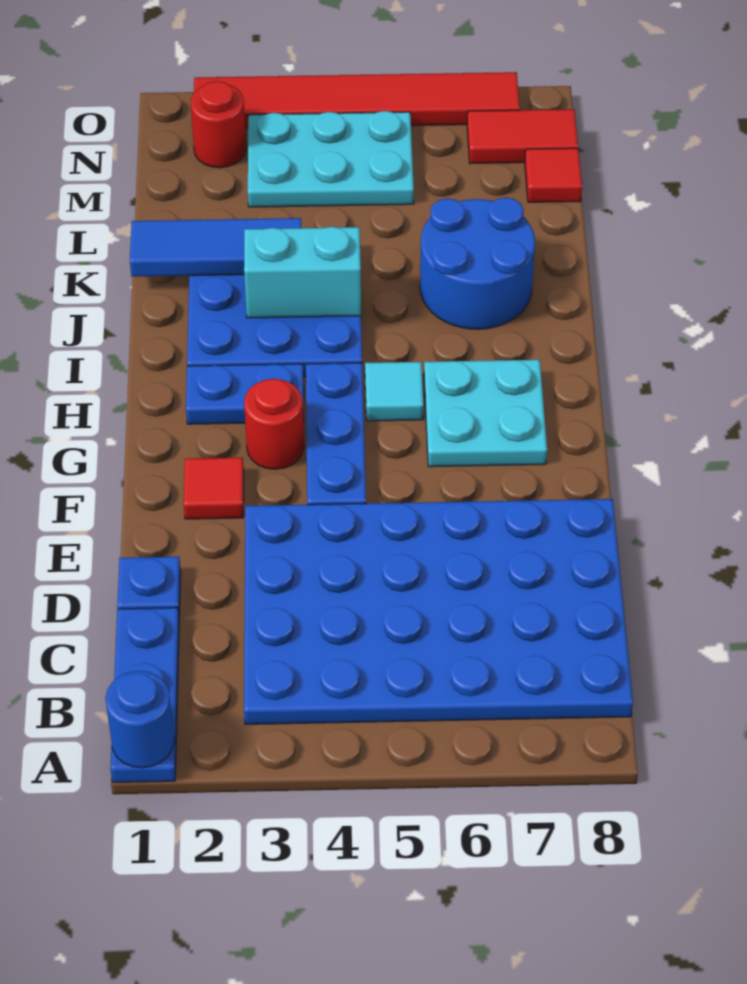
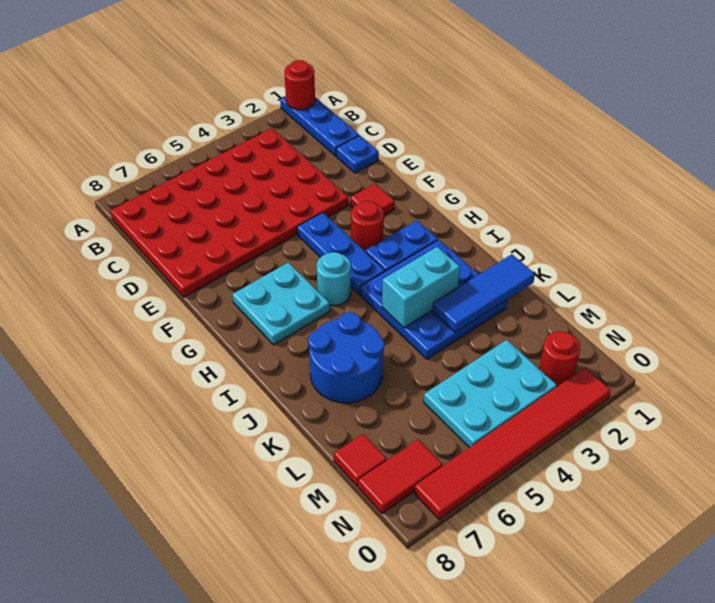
blue round brick A1 level 2 -> red round brick A1 level 2
blue plate B3:E8 level 1 -> red plate B3:E8 level 1
cyan tile H5 level 1 -> cyan round brick H5 level 1

